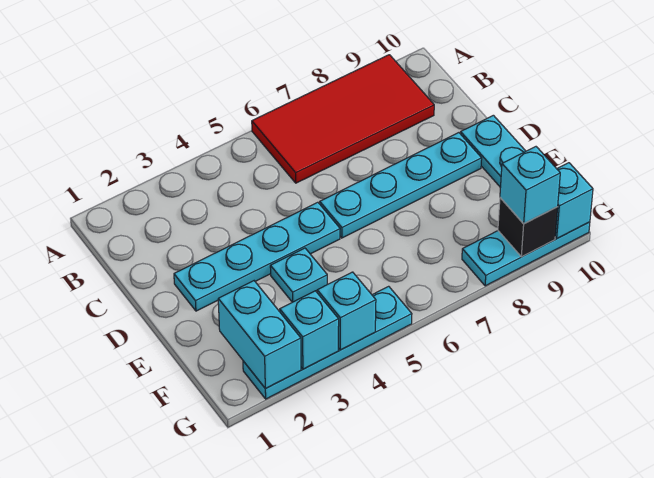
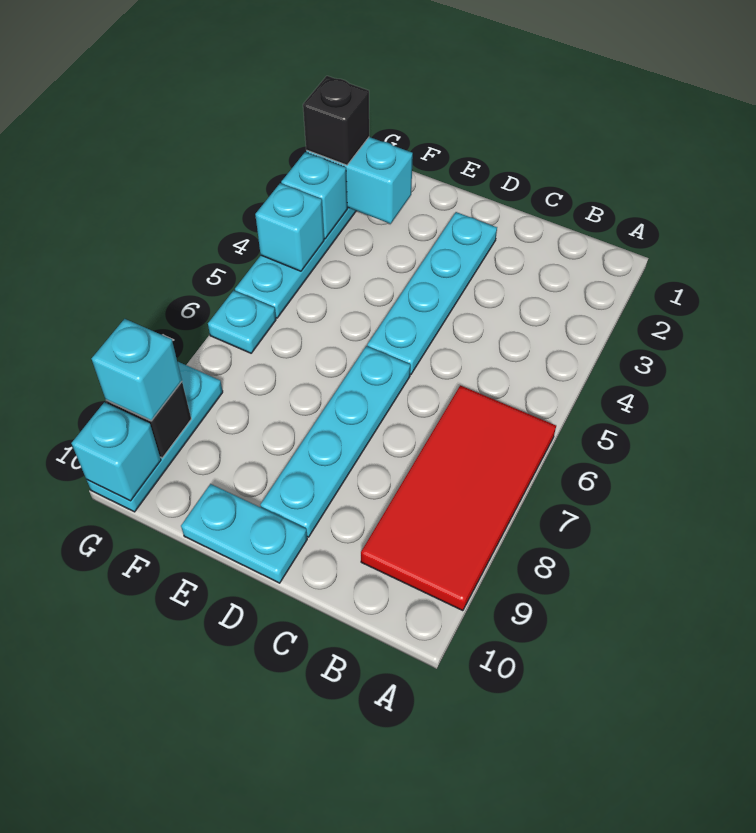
cyan plate E4 level 1 -> cyan plate G6 level 1
none -> black brick G2 level 3

